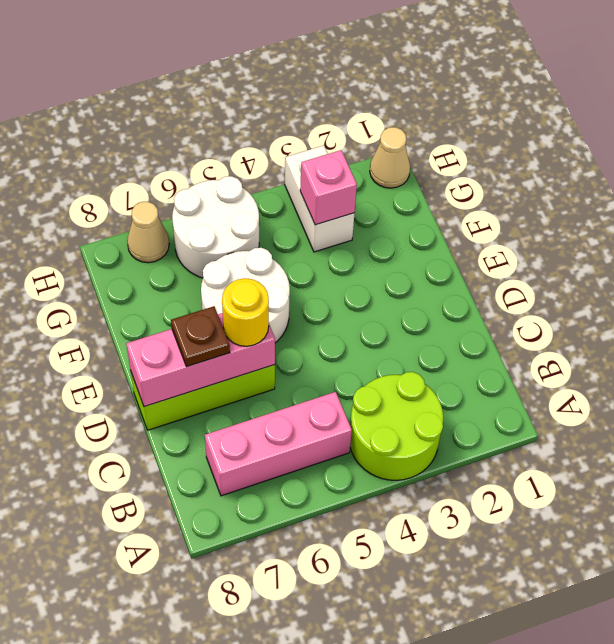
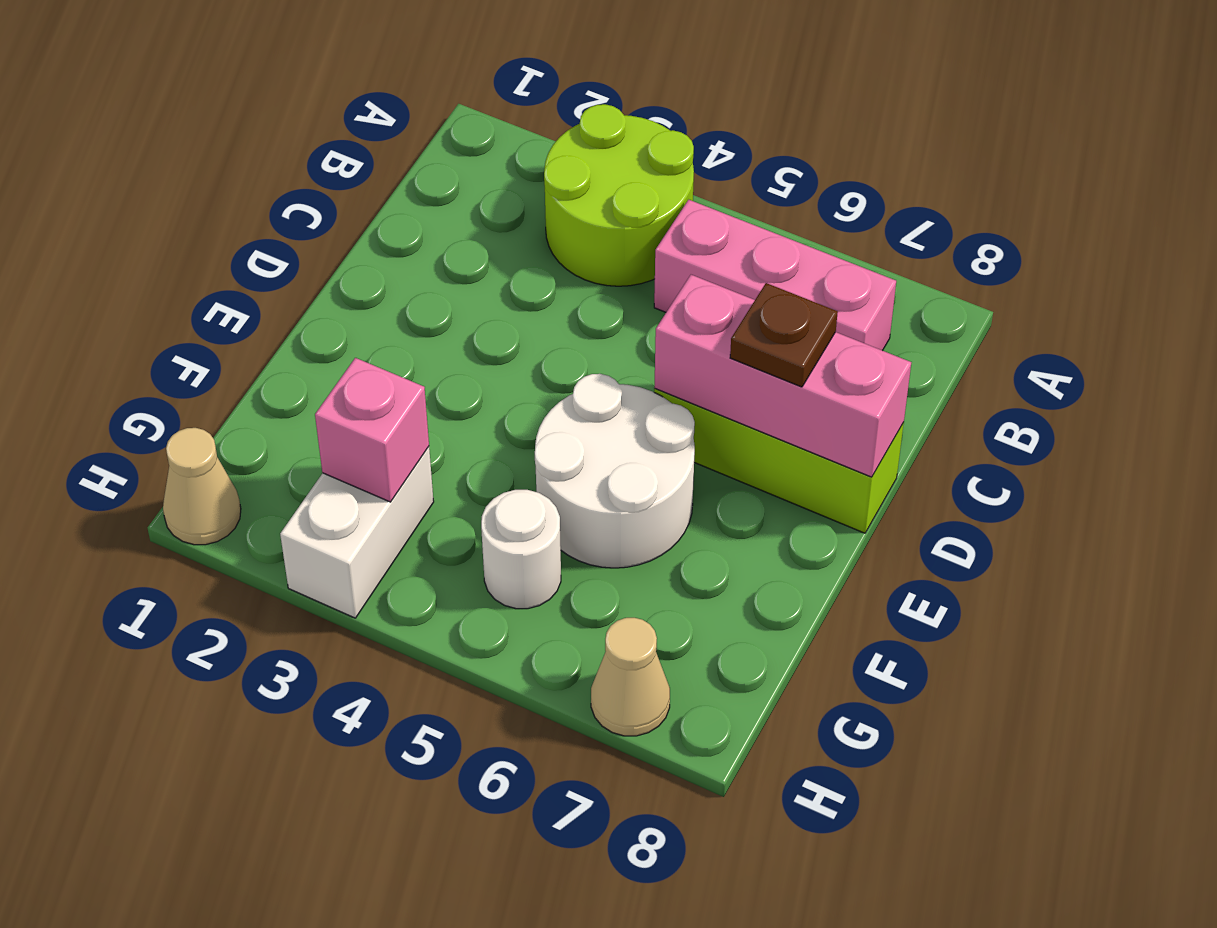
yellow round brick D6 level 3 -> none
white round brick G5:H6 level 1 -> white round brick G5 level 1

